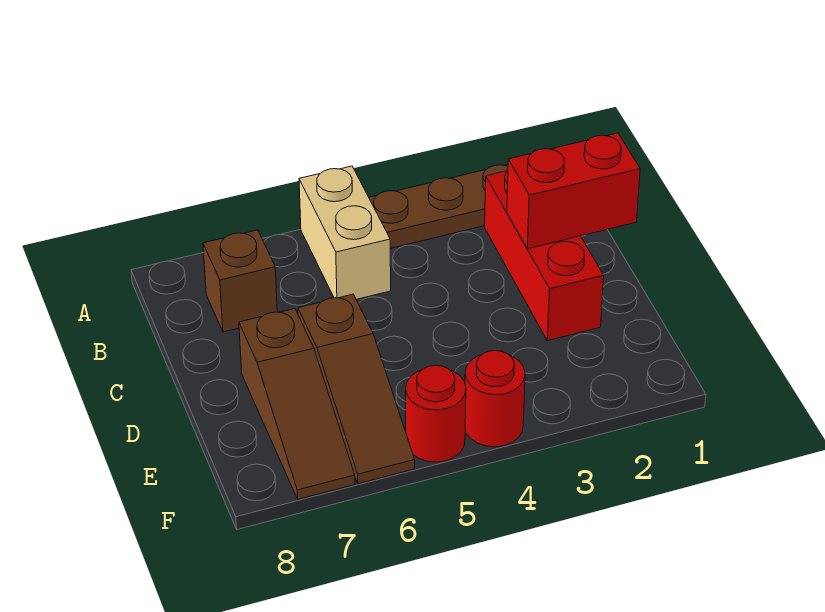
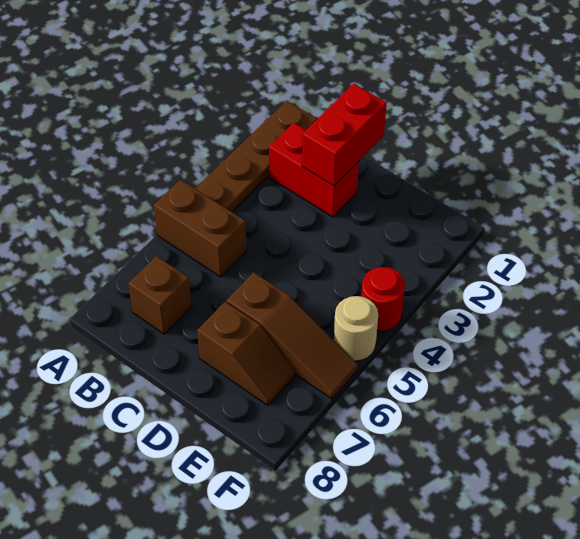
tan brick A5:B5 level 1 -> brown brick A5:B5 level 1
red brick B2:D2 level 1 -> red brick B2:C2 level 1
brown slope D7:F7 level 1 top D -> brown slope D7:E7 level 1 top D
red round brick F5 level 1 -> tan round brick F5 level 1

